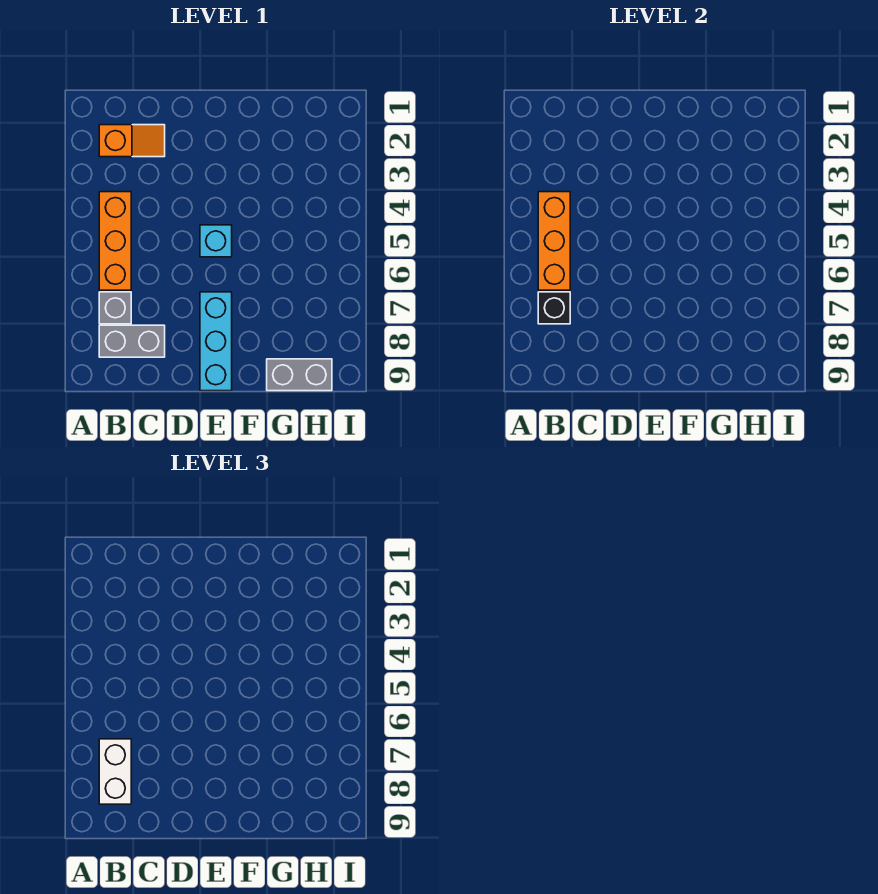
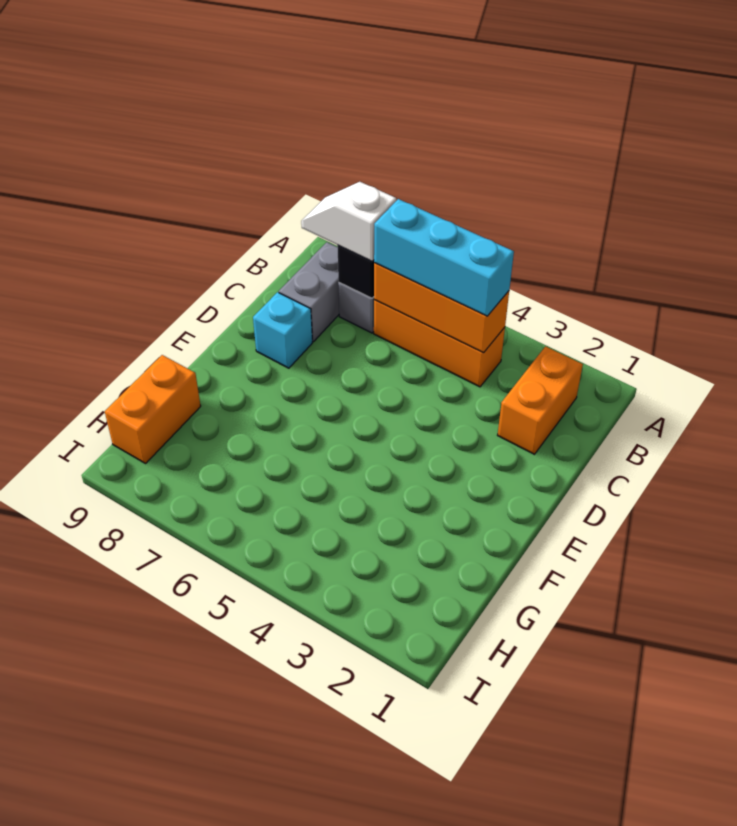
orange slope B2:C2 level 1 top B -> orange brick B2:C2 level 1
white brick B7:B8 level 3 -> white slope B7:B8 level 3 top 7
cyan brick E5 level 1 -> cyan brick D8 level 1
cyan brick E7:E9 level 1 -> cyan brick B4:B6 level 3
grey brick G9:H9 level 1 -> orange brick G9:H9 level 1

